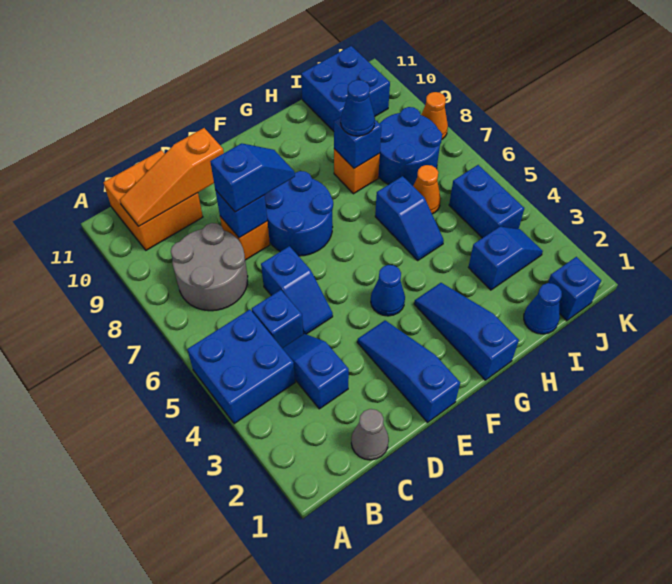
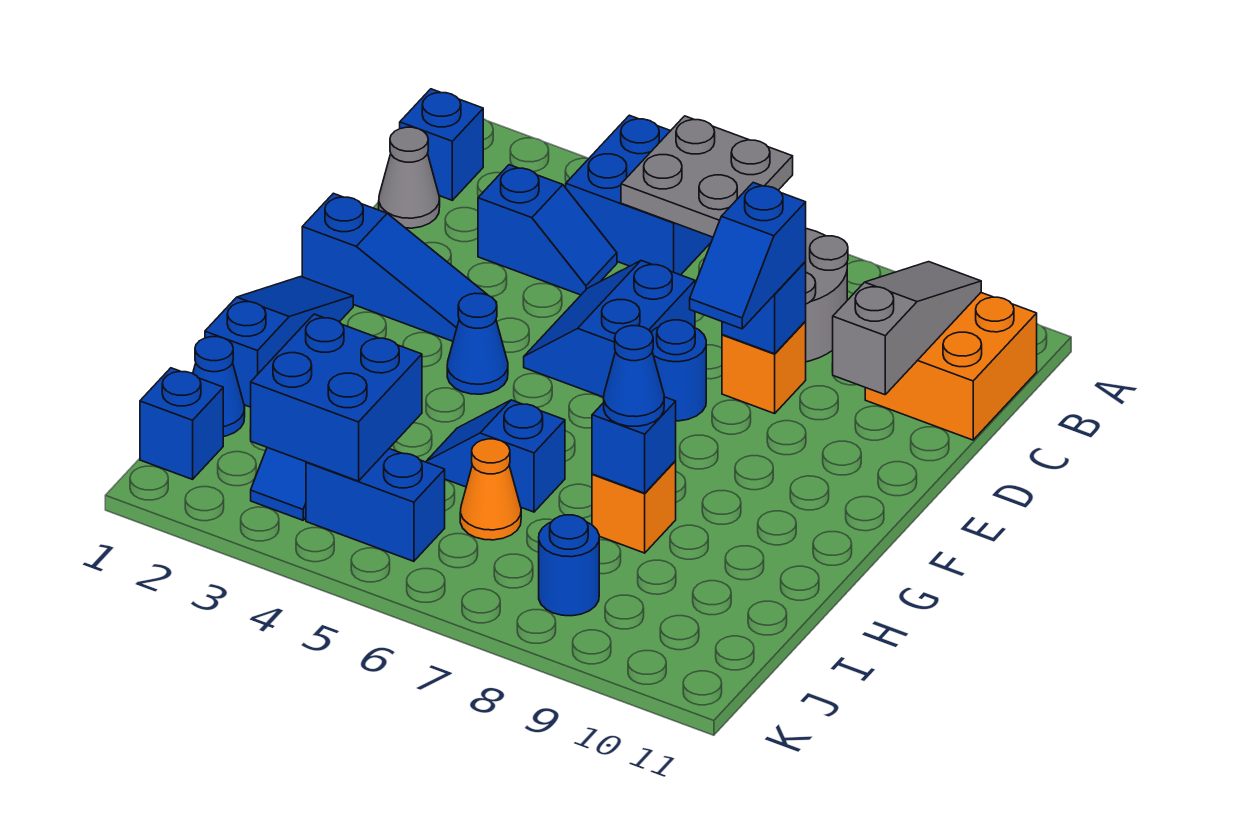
none -> grey plate A5:B6 level 2
orange slope B10:D10 level 2 top D -> grey slope B10:D10 level 2 top D
blue brick C5 level 1 -> blue brick B1 level 1
blue slope D5:D6 level 1 top 6 -> blue slope D5:E6 level 1 top 6
blue round brick E7:F8 level 1 -> blue round brick E7 level 1
blue slope G1:G3 level 1 top 1 -> blue slope F1:H1 level 1 top H
blue round brick I7:J8 level 1 -> blue round brick J8 level 1
blue brick I10:J11 level 1 -> blue brick I3:J4 level 2
orange cone K8 level 1 -> none

